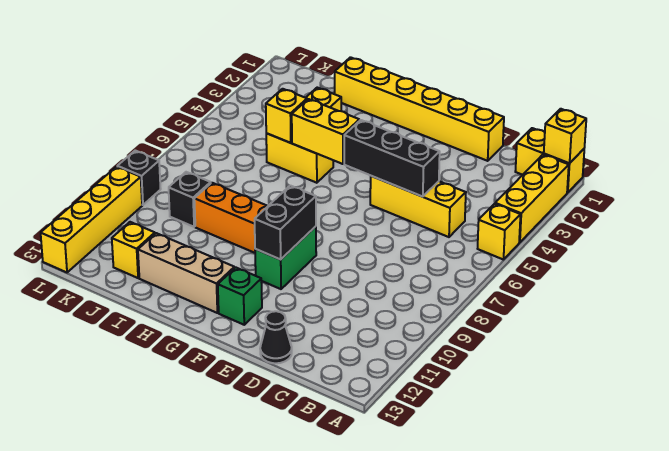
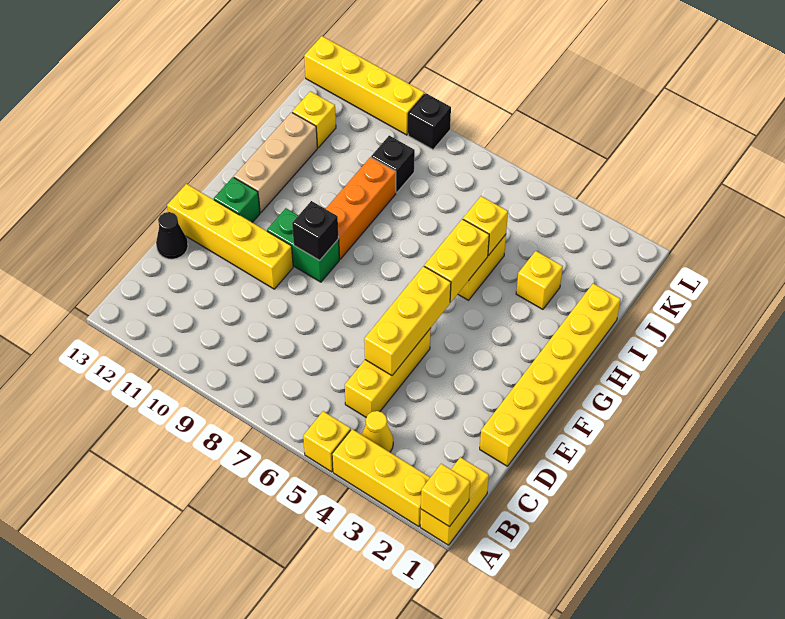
none -> yellow cone B4 level 1
black brick D5:F5 level 2 -> yellow brick D5:F5 level 2
none -> yellow brick E10:E13 level 1
black brick F9:F10 level 2 -> black brick F9 level 2

